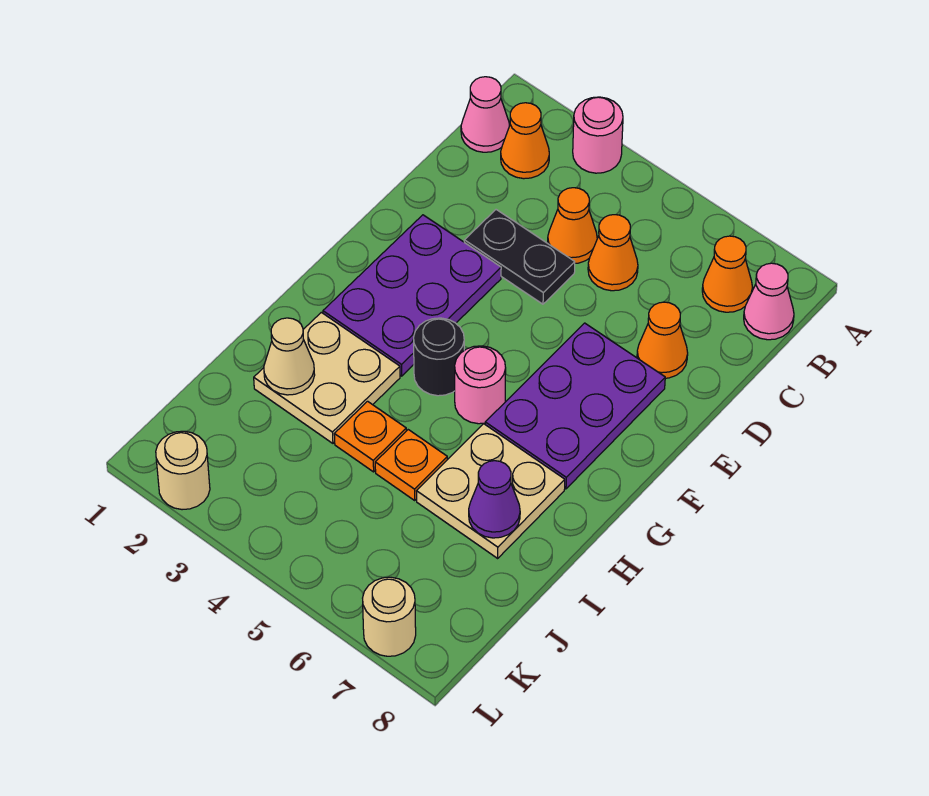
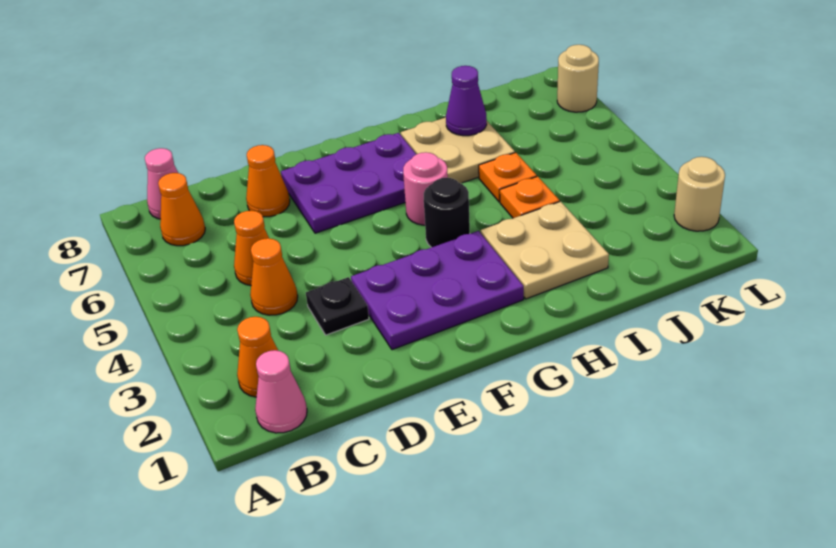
pink round brick A3 level 1 -> none
black plate D3:D4 level 1 -> black plate D3 level 1
tan cone I2 level 2 -> none

